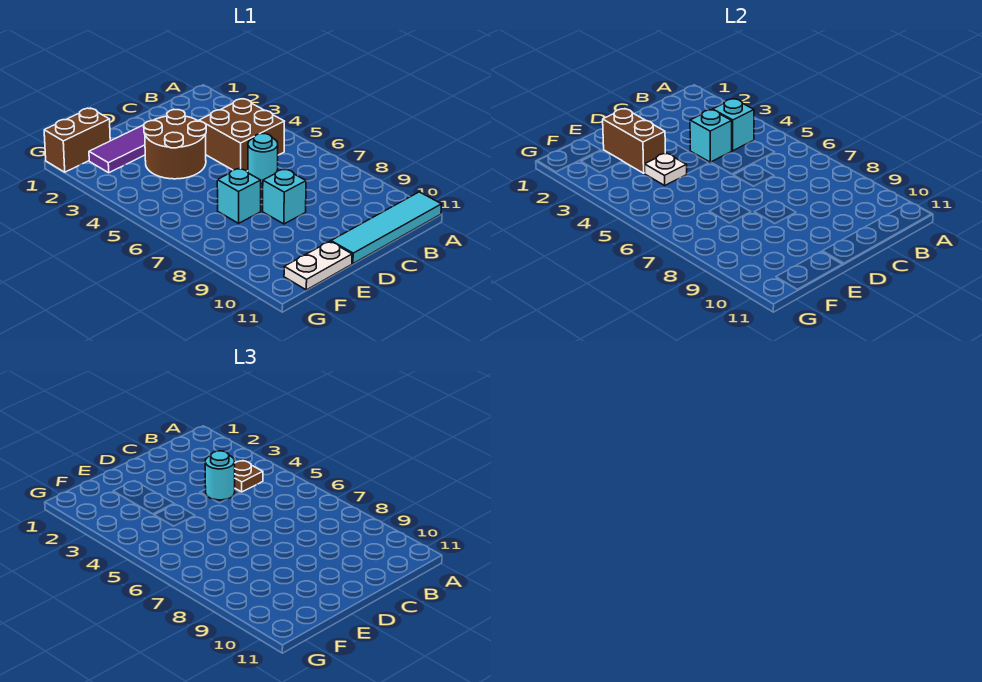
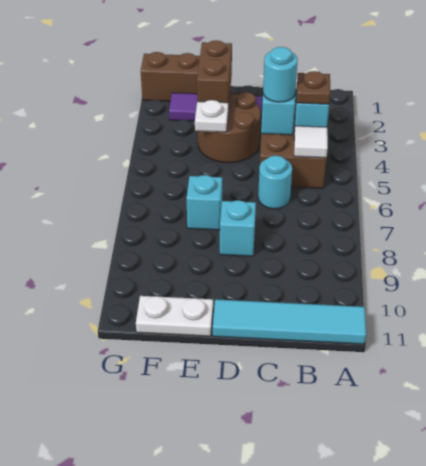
none -> white tile B5 level 2

